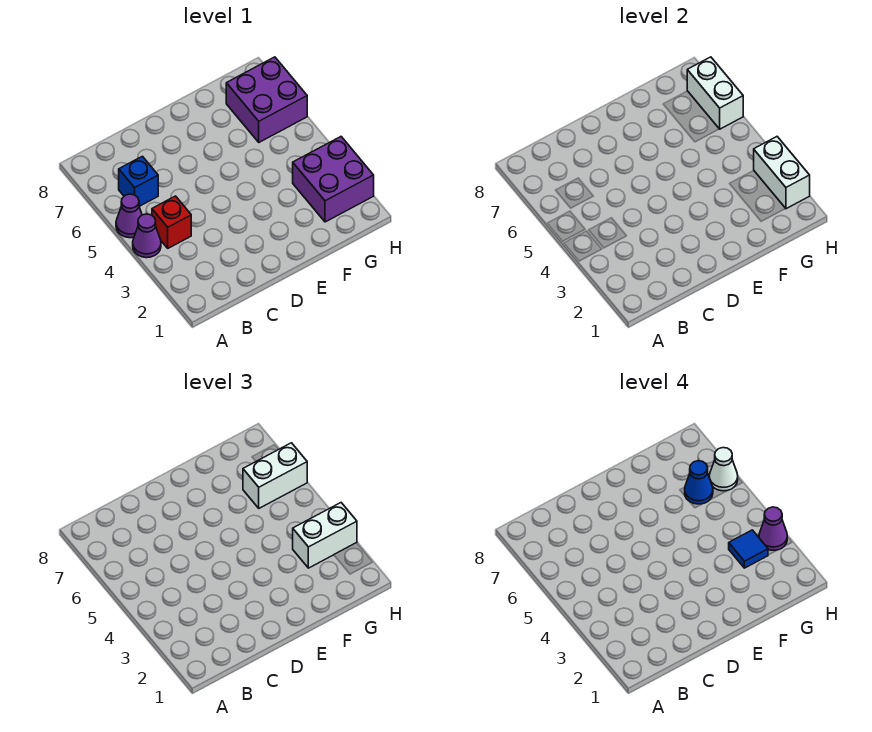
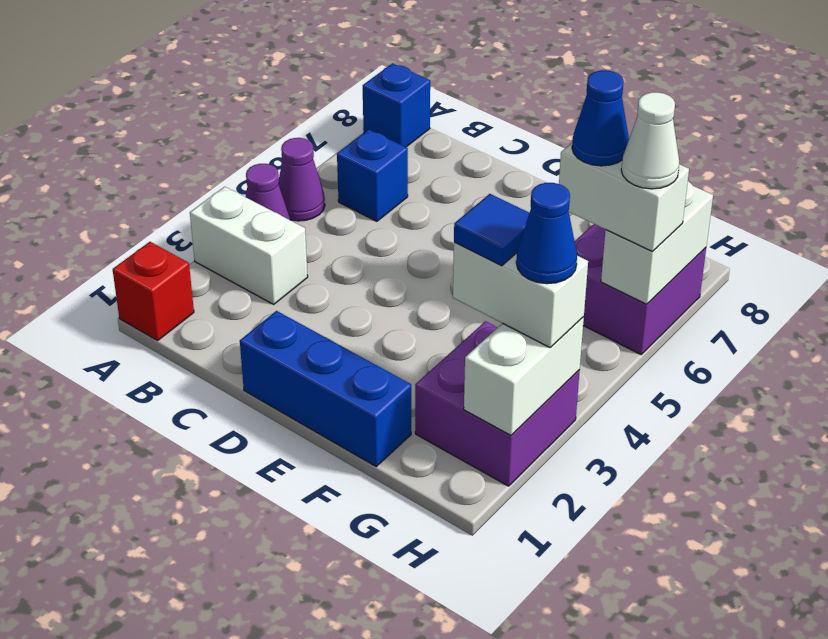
none -> white brick A3:B3 level 1
none -> blue brick A8 level 1
red brick B4 level 1 -> red brick A1 level 1
none -> blue brick D1:F1 level 1
purple cone H3 level 4 -> blue cone H3 level 4

